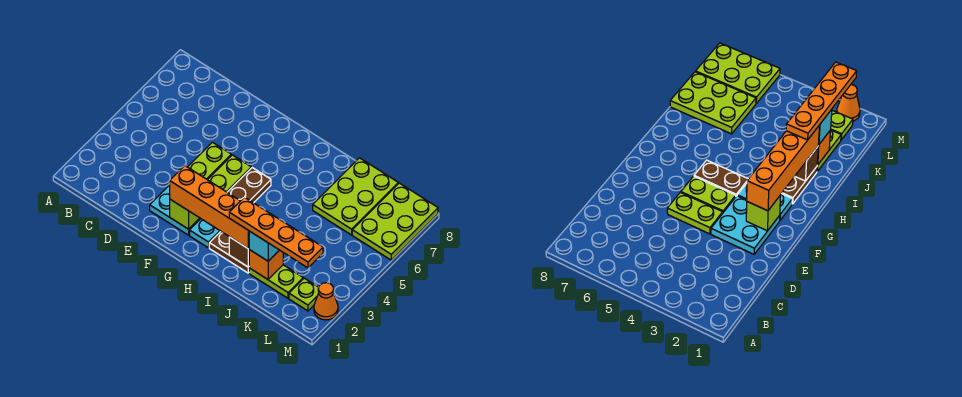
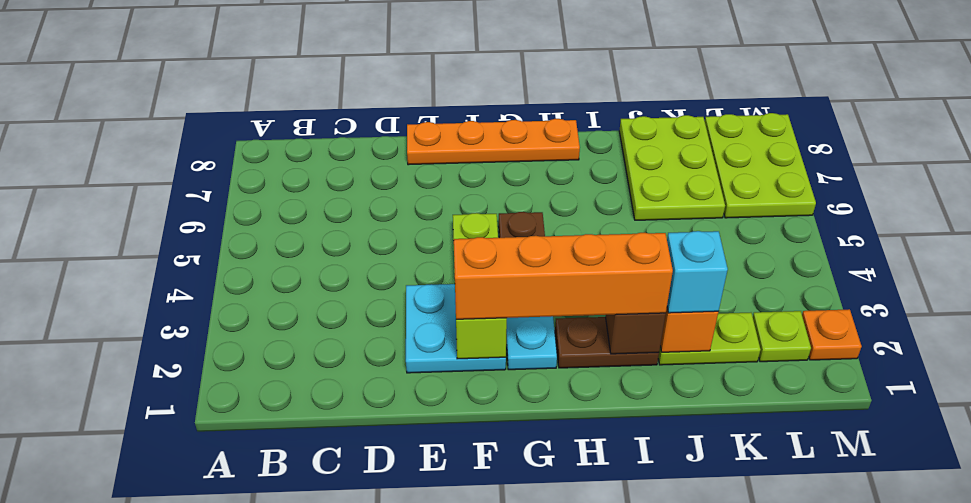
lime plate E4:E5 level 1 -> none
orange plate I2:L2 level 4 -> orange plate E8:H8 level 1
orange cone M2 level 1 -> orange plate M2 level 1

